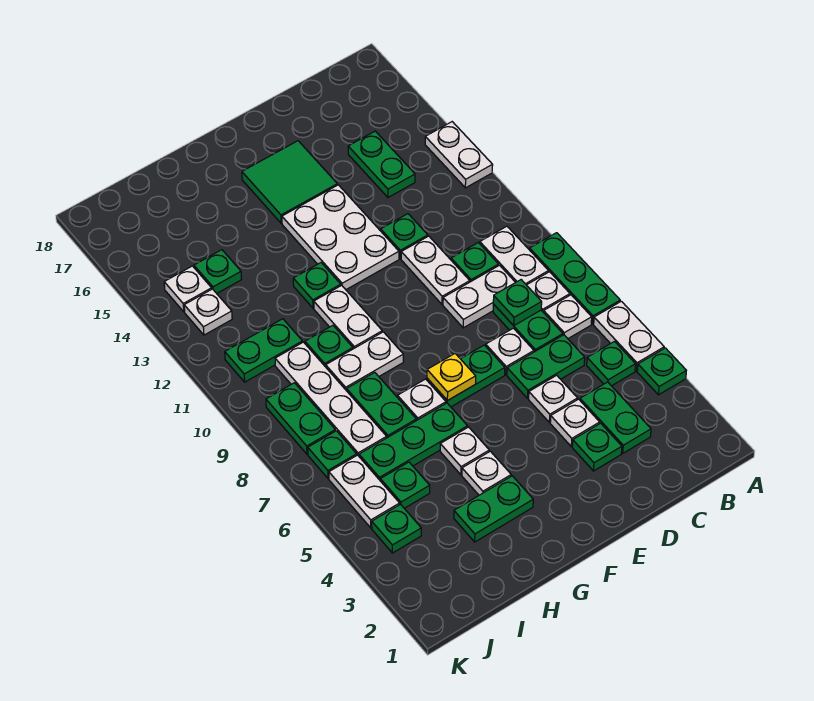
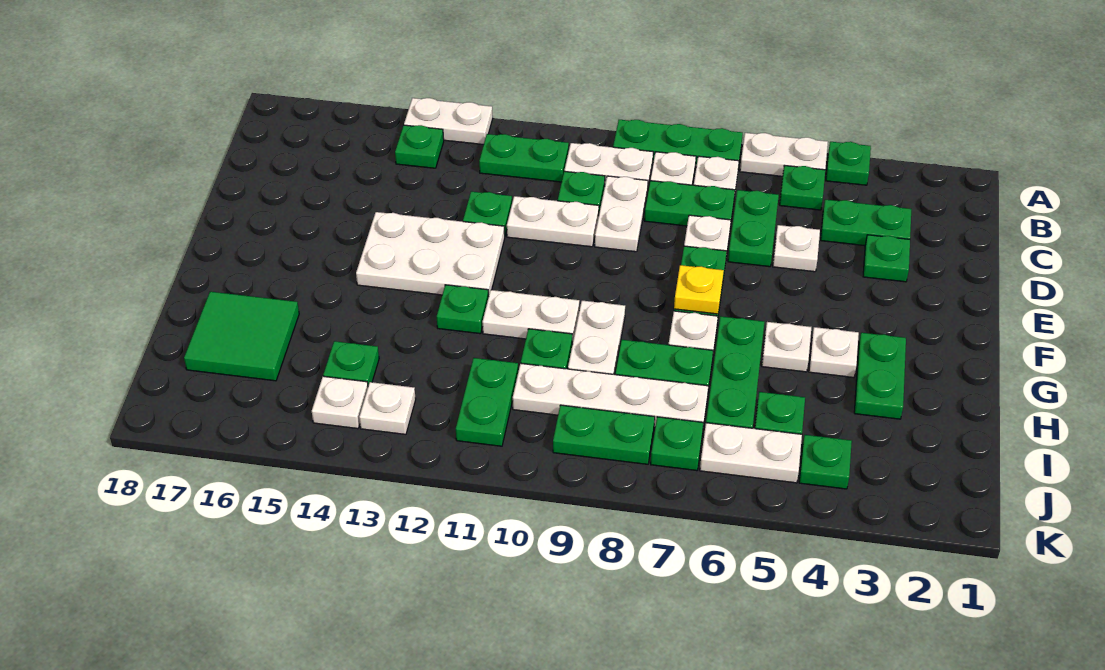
green plate C8 level 2 -> green plate B14 level 1
green plate C14:C15 level 1 -> green plate B11:B12 level 1
white plate D4 level 1 -> none
green tile E15:F16 level 1 -> green tile H16:I17 level 1

